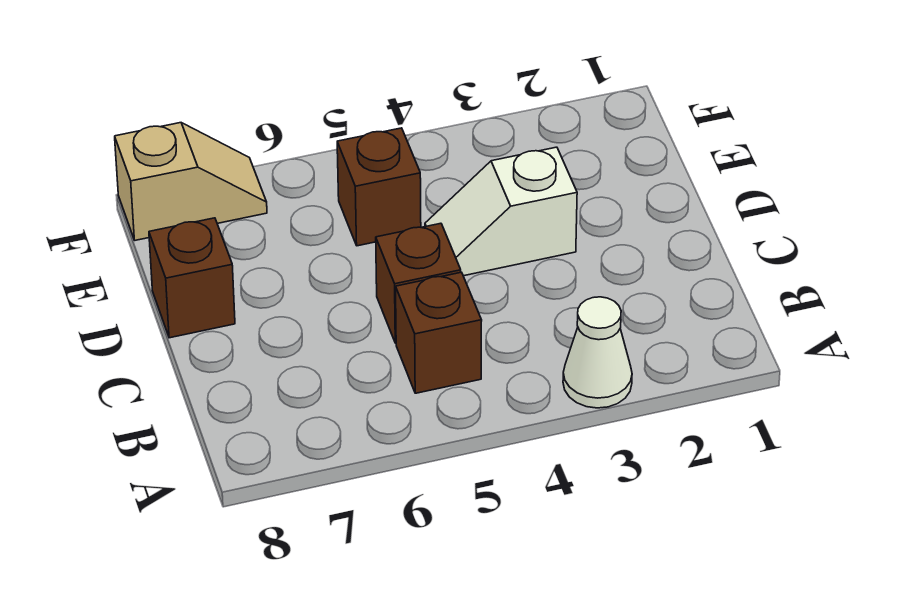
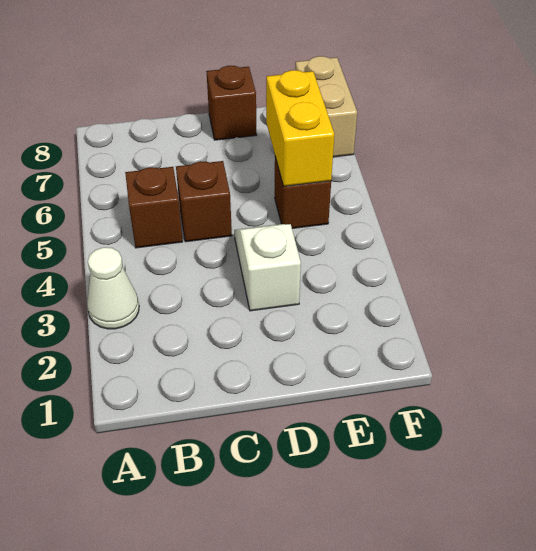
none -> yellow brick E5:E6 level 2
tan slope F7:F8 level 1 top 8 -> tan brick F7:F8 level 1

